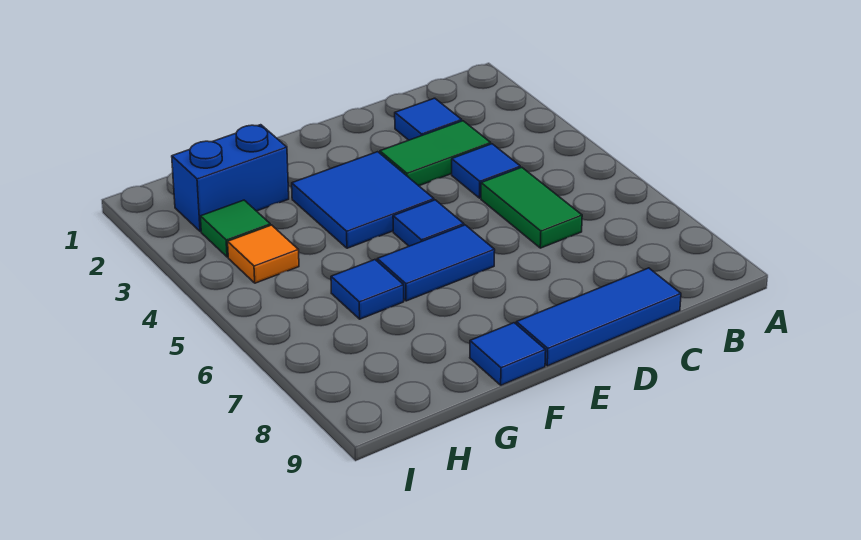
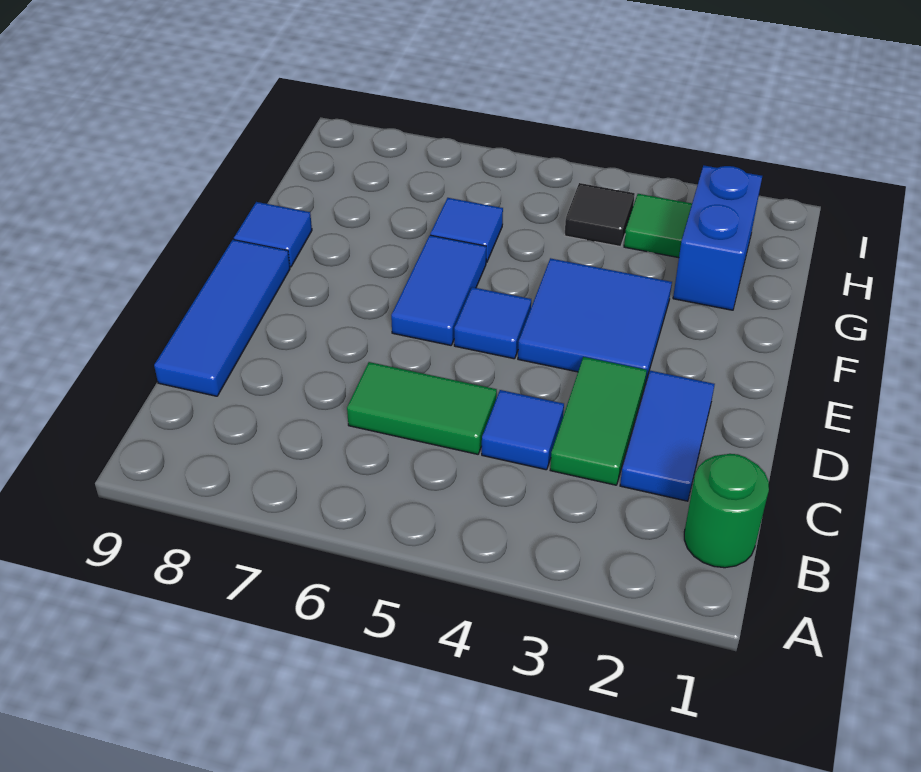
none -> green round brick B1 level 1
blue tile C2 level 1 -> blue tile C2:D2 level 1
orange tile H4 level 1 -> black tile H4 level 1

